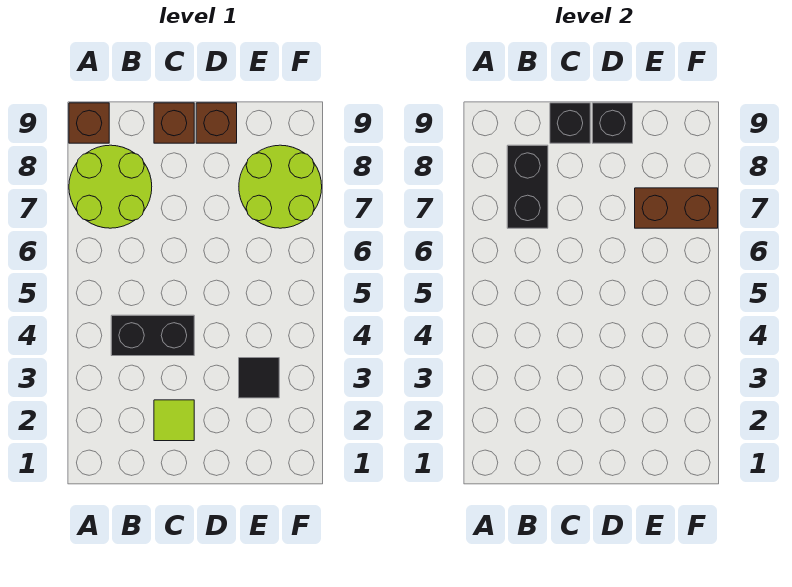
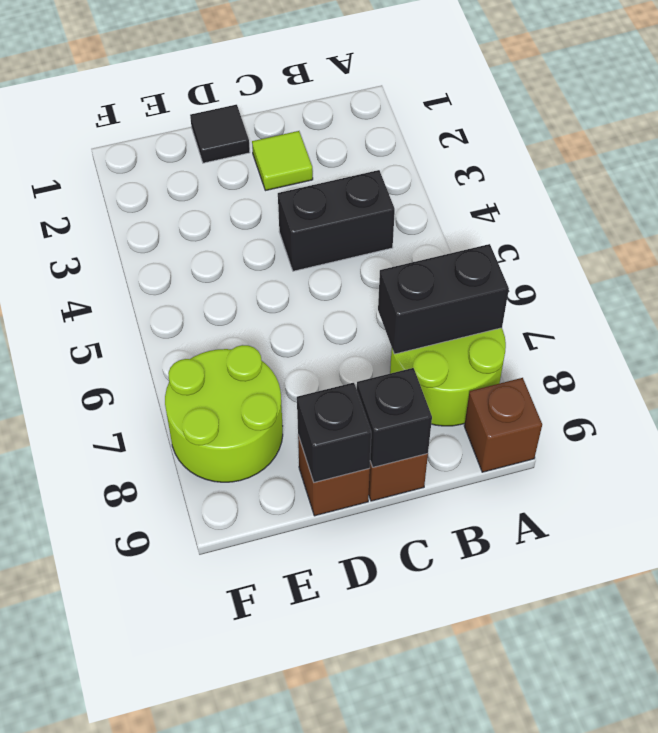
black brick B7:B8 level 2 -> black brick A7:B7 level 2
black tile E3 level 1 -> black tile D1 level 1
brown brick E7:F7 level 2 -> none

